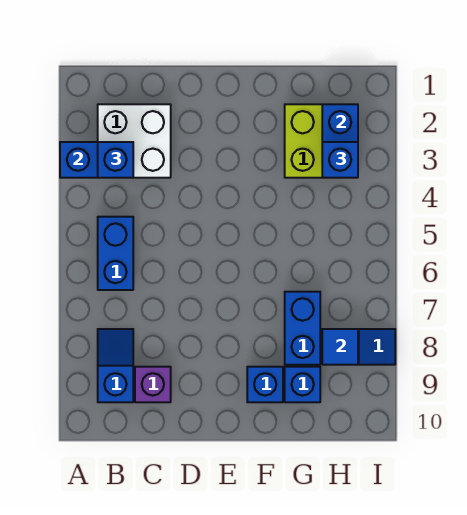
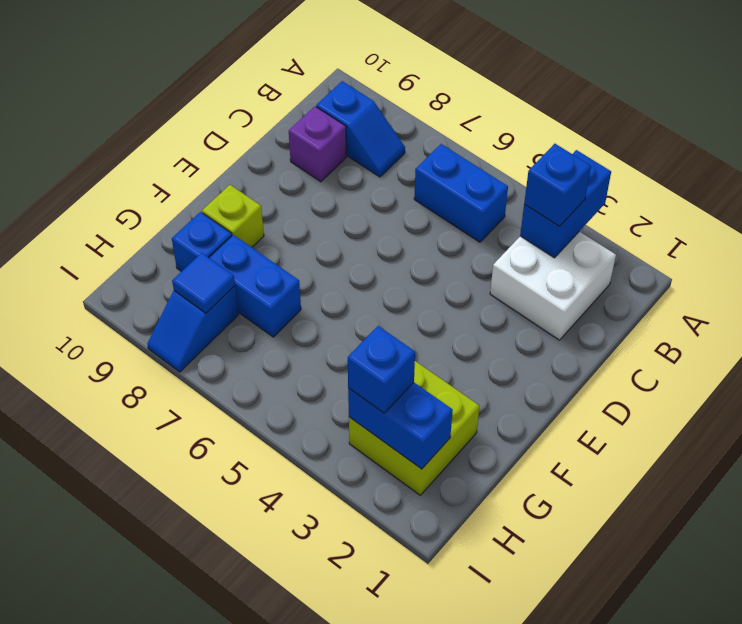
blue brick F9 level 1 -> lime brick F9 level 1

